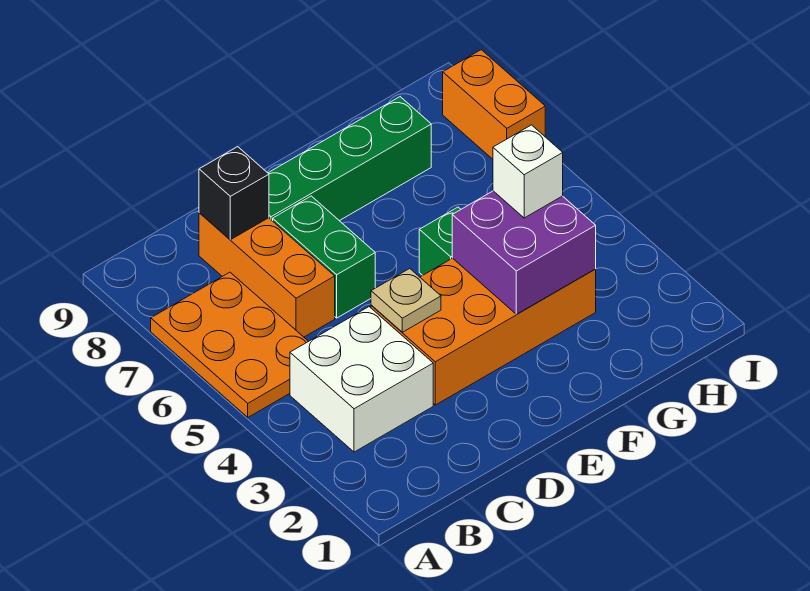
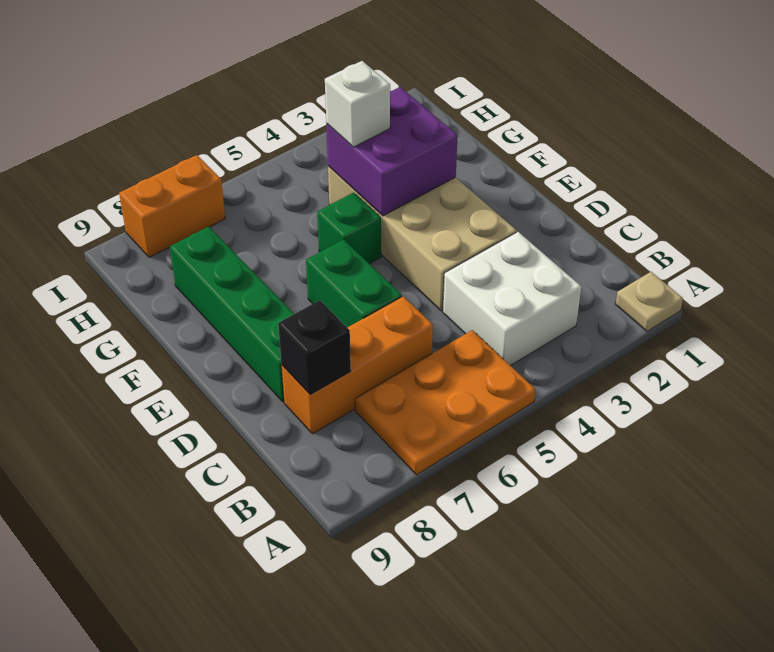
orange brick D3:G4 level 1 -> tan brick D3:G4 level 1
tan plate D4 level 2 -> tan plate A1 level 1
green brick D6:D7 level 1 -> green brick D6:E6 level 1

